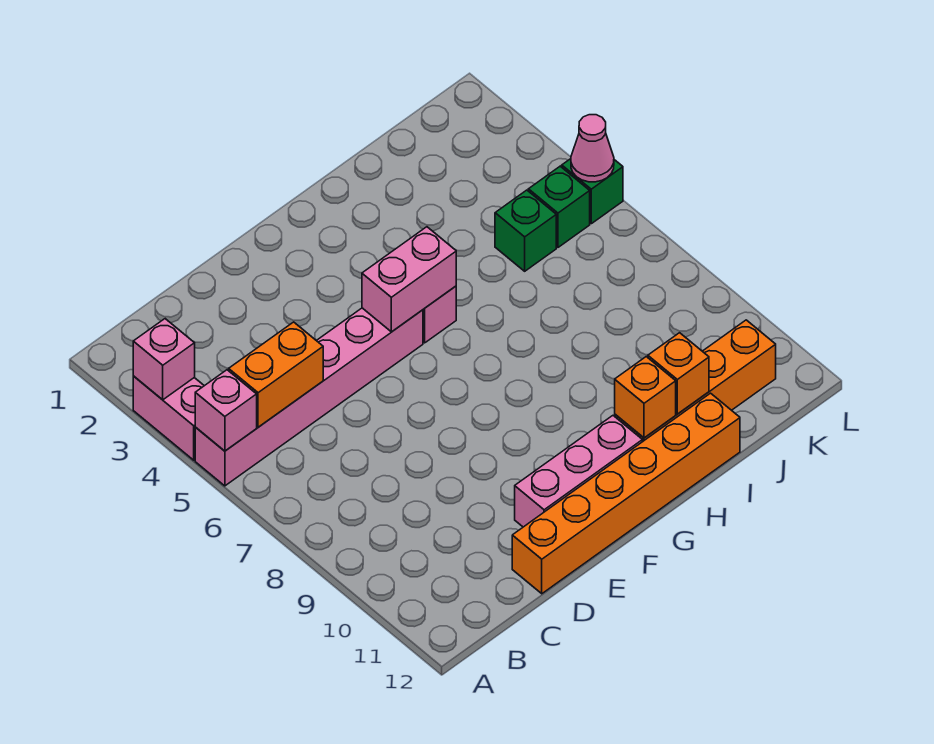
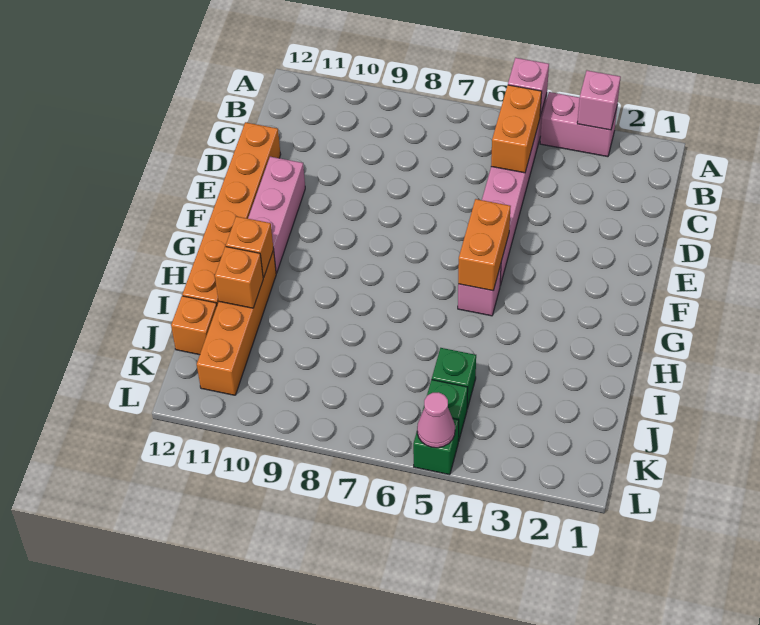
pink brick F5:G5 level 2 -> orange brick F5:G5 level 2
none -> orange brick J12 level 1

